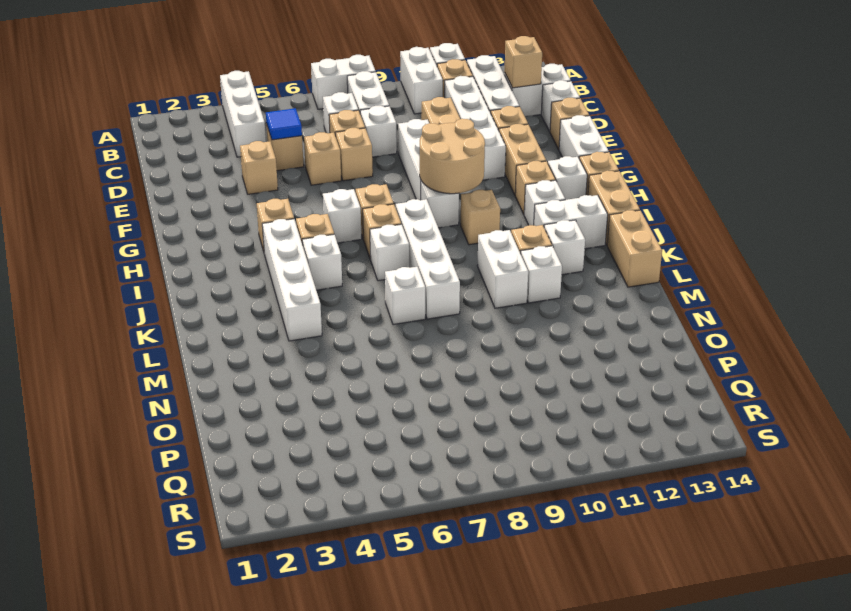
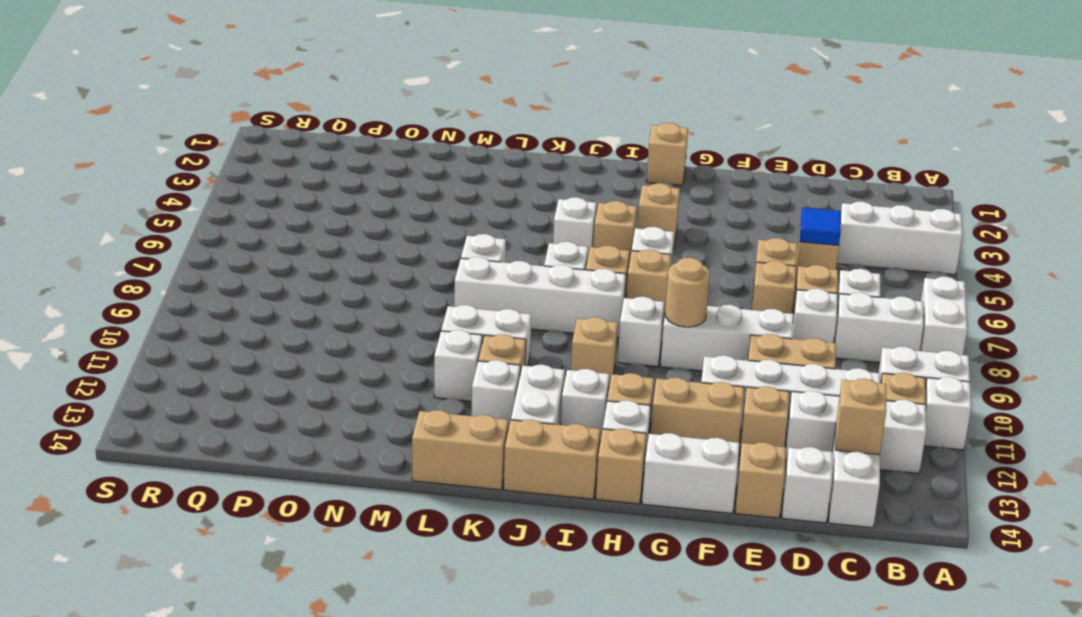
tan brick E4 level 1 -> tan brick H1 level 1
tan round brick G9:H10 level 2 -> tan round brick G9 level 2
white brick I4:L4 level 1 -> none

